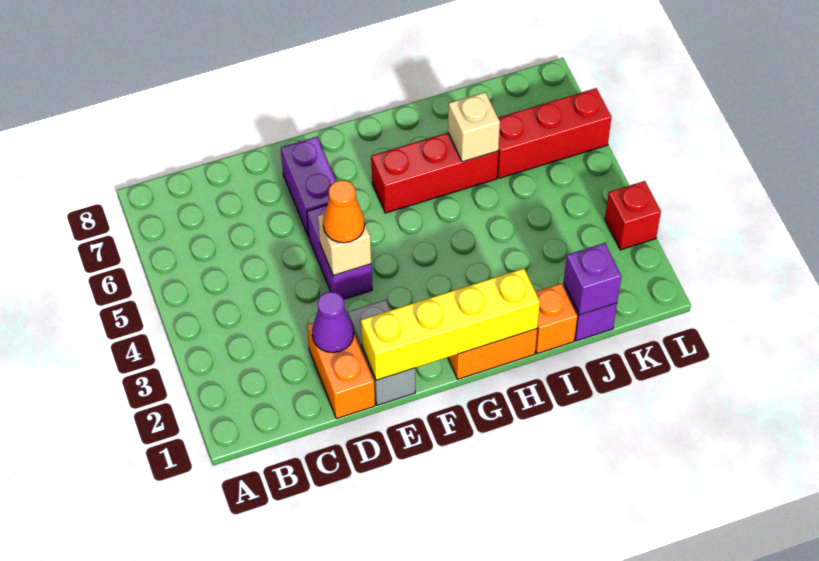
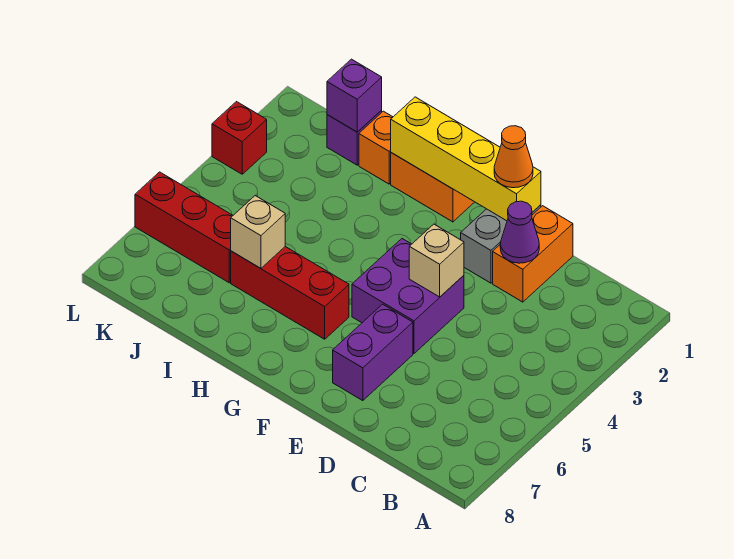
purple brick E4:E5 level 1 -> purple brick E4:F5 level 1
orange cone E4 level 3 -> orange cone E1 level 3

